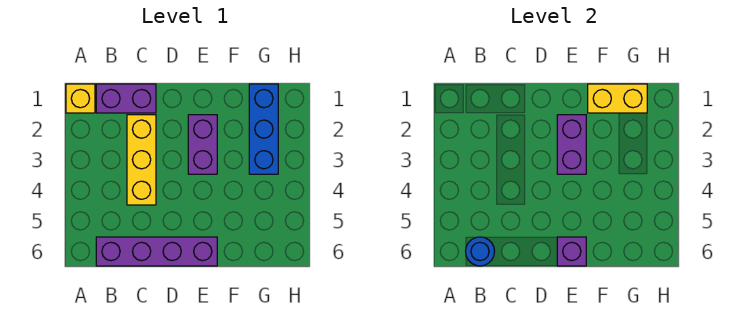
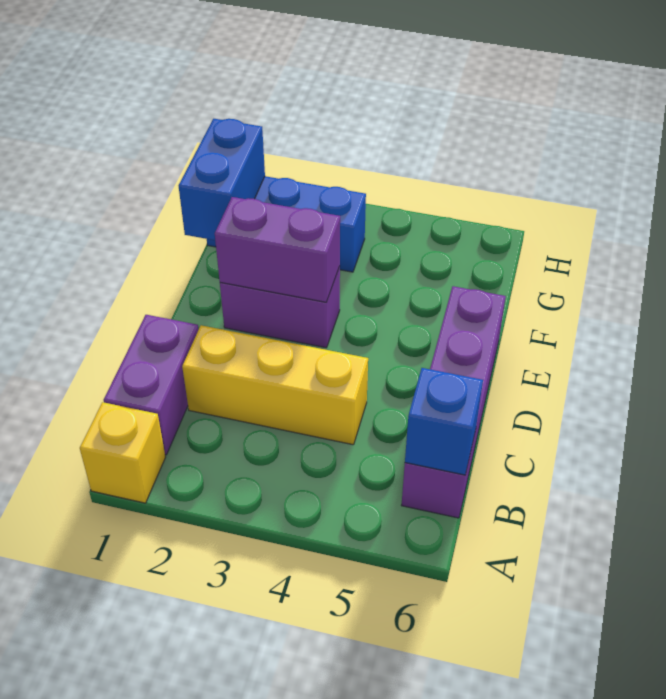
blue round brick B6 level 2 -> blue brick B6 level 2
purple brick E6 level 2 -> none
yellow brick F1:G1 level 2 -> blue brick F1:G1 level 2

